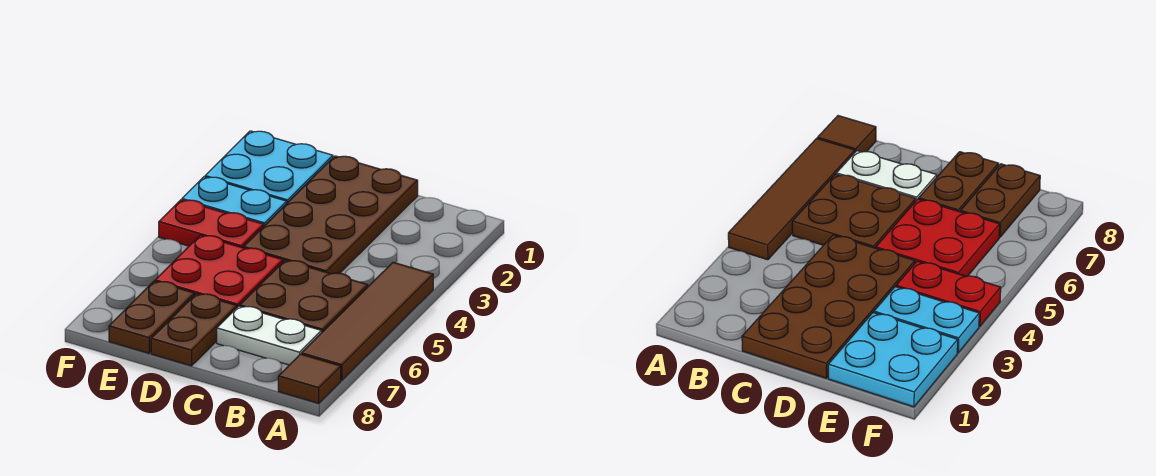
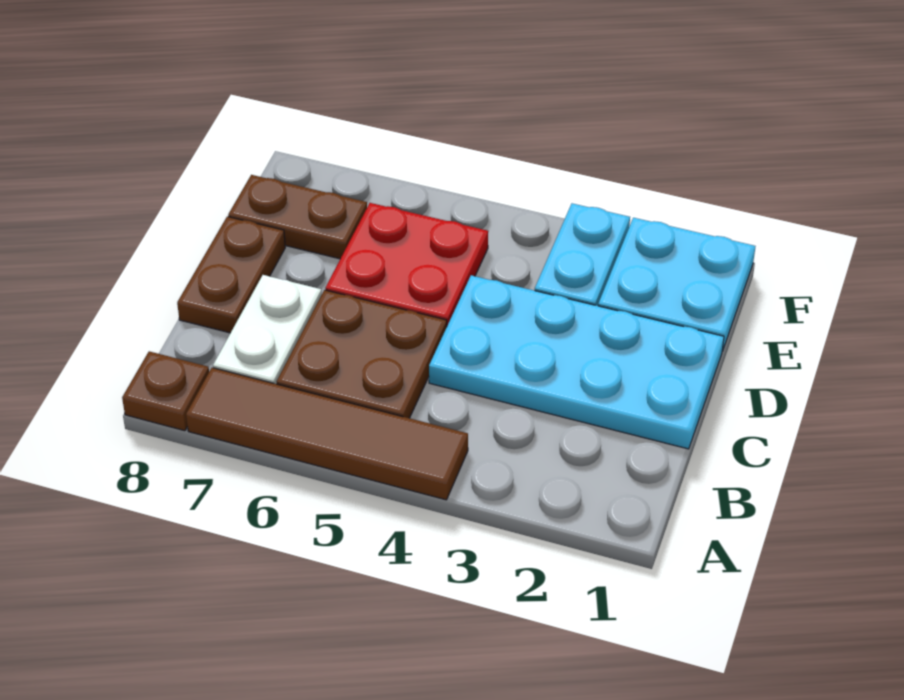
brown tile A8 level 1 -> brown plate A8 level 1
brown plate C1:D4 level 1 -> cyan plate C1:D4 level 1
brown plate D7:D8 level 1 -> brown plate C8:D8 level 1
red plate E4:F4 level 1 -> none

